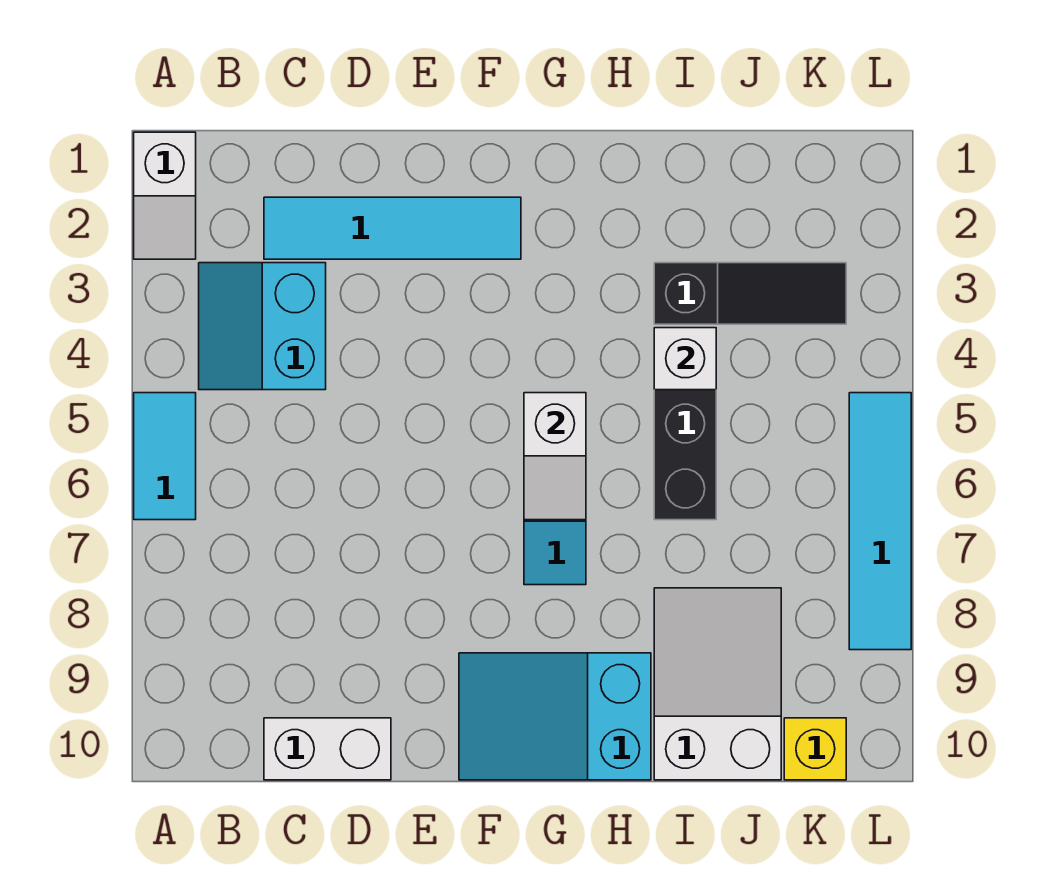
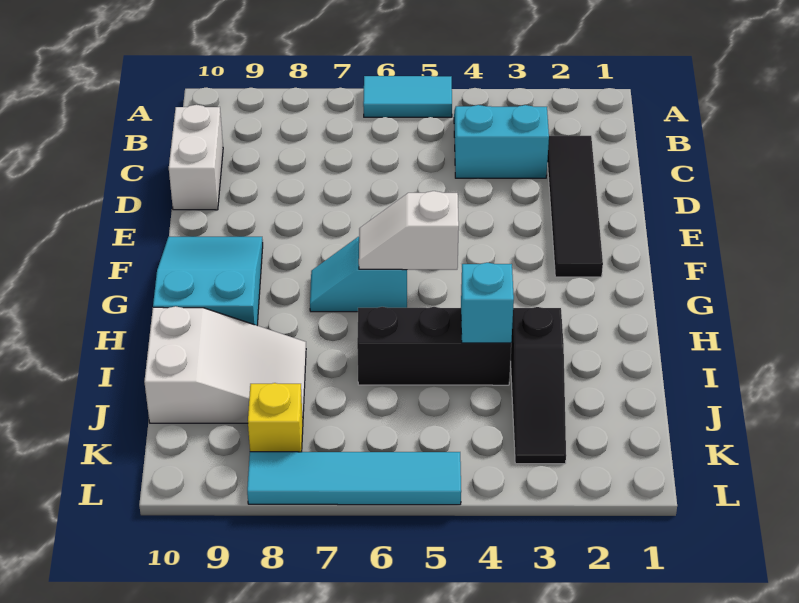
white slope A1:A2 level 1 top 1 -> none
cyan tile C2:F2 level 1 -> black tile C2:F2 level 1
white brick I4 level 2 -> cyan brick I4 level 2
yellow brick K10 level 1 -> yellow brick K8 level 1

